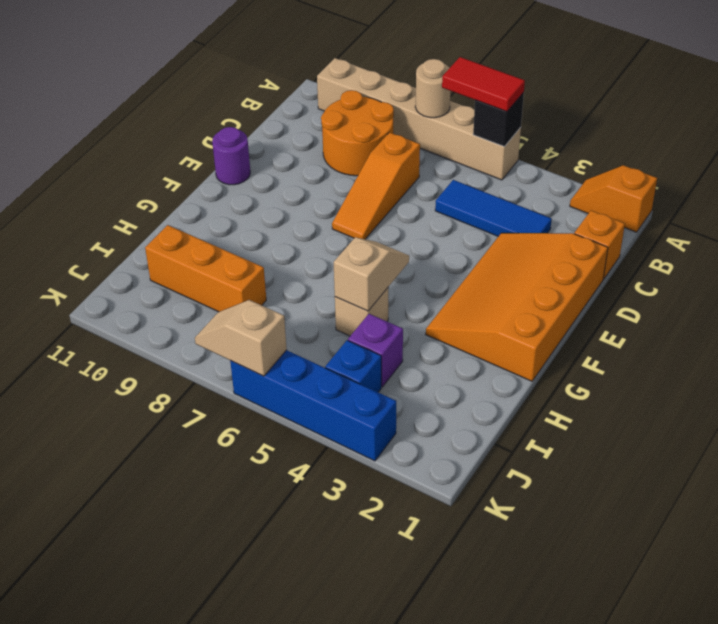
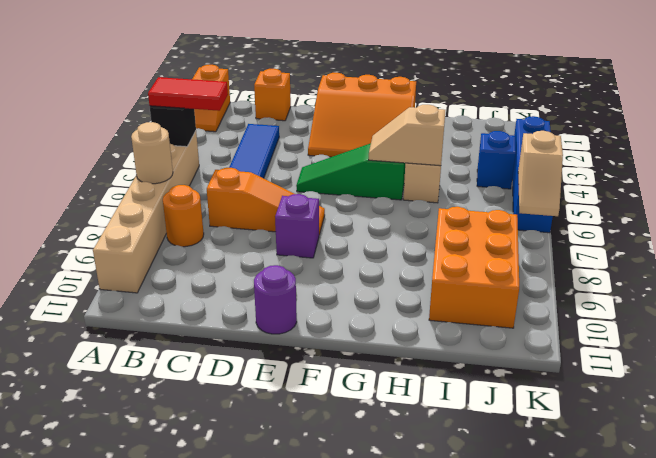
red tile A5:A6 level 3 -> red tile A5:B5 level 3
orange round brick B8:C9 level 1 -> orange round brick B8 level 1
orange slope D1:G3 level 1 top 1 -> orange slope E1:G3 level 1 top 1
none -> green slope E5:G5 level 1 top G
purple brick I4 level 1 -> purple brick E8 level 1
orange brick I8:I10 level 1 -> orange brick I8:J10 level 1

